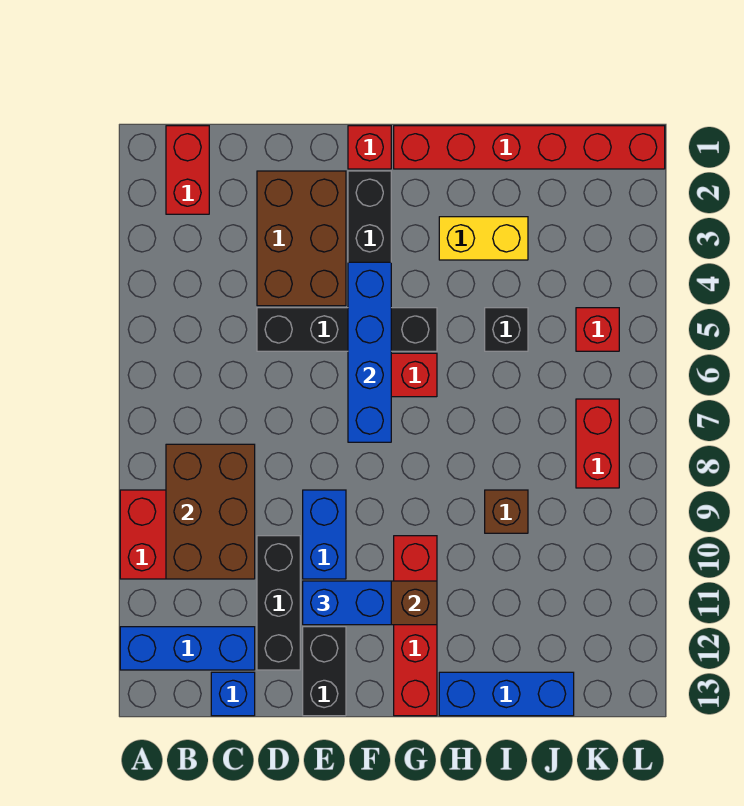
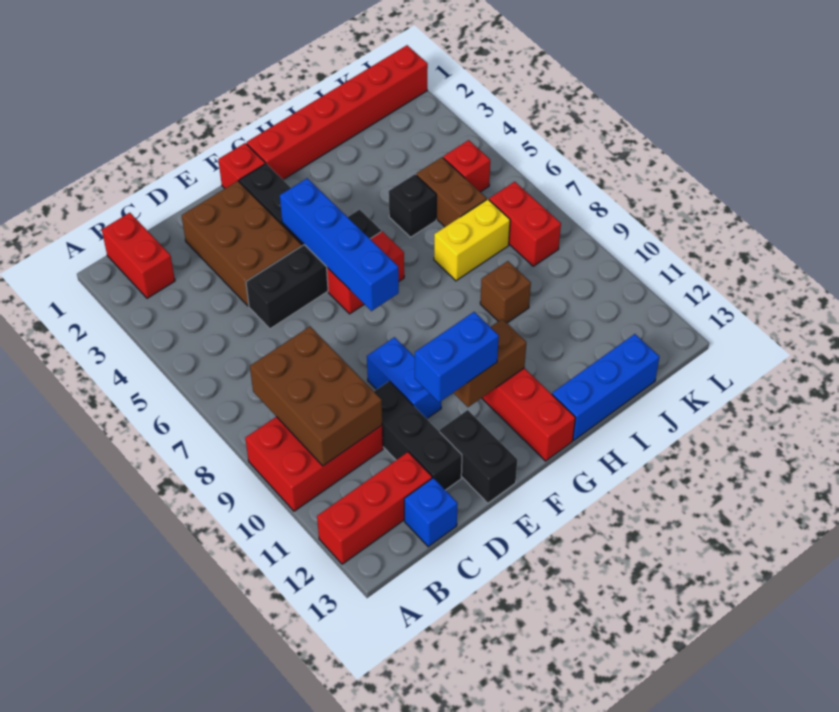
blue brick A12:C12 level 1 -> red brick A12:C12 level 1
yellow brick H3:I3 level 1 -> yellow brick I7:J7 level 1
none -> brown brick J5:J6 level 1

